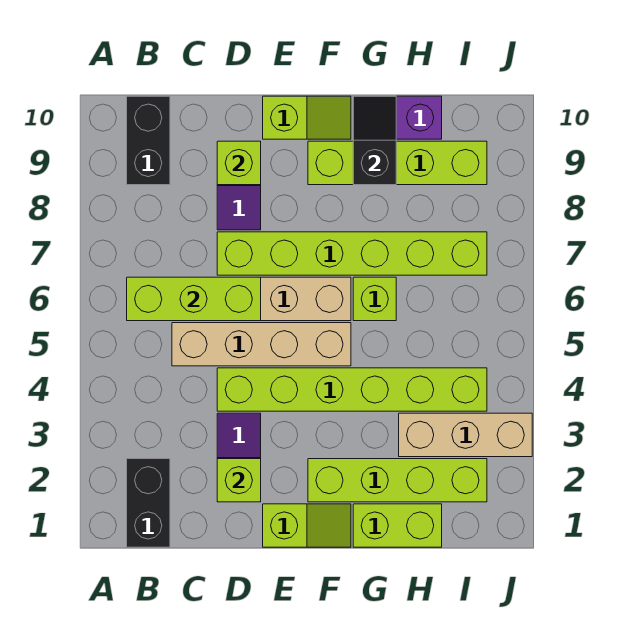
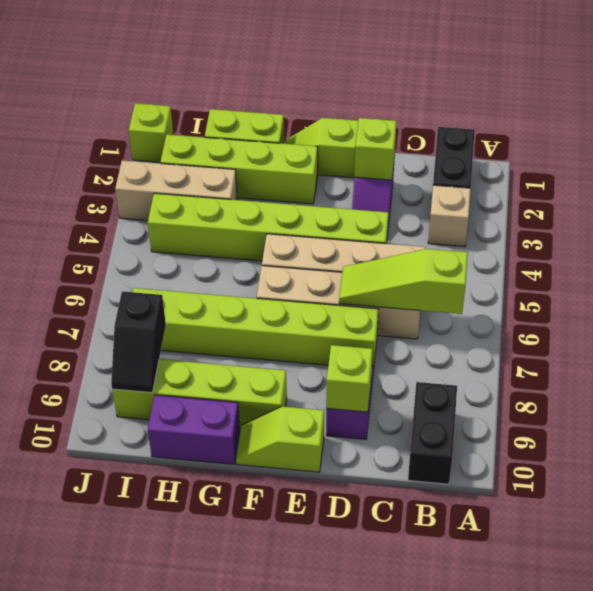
none -> tan brick B3 level 1
lime brick B6:D6 level 2 -> lime slope B6:D6 level 2 top B
lime brick G6 level 1 -> lime brick J1 level 1
black slope G9:G10 level 2 top 9 -> black slope I8:I9 level 2 top 8

